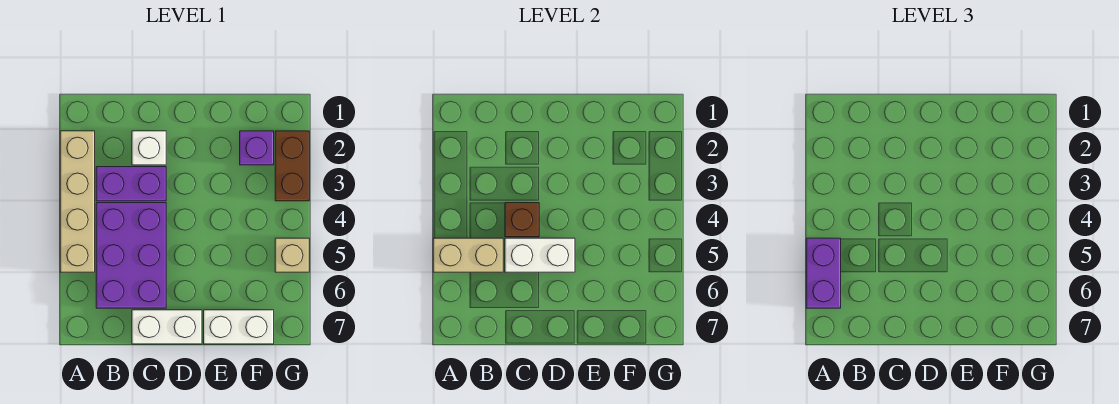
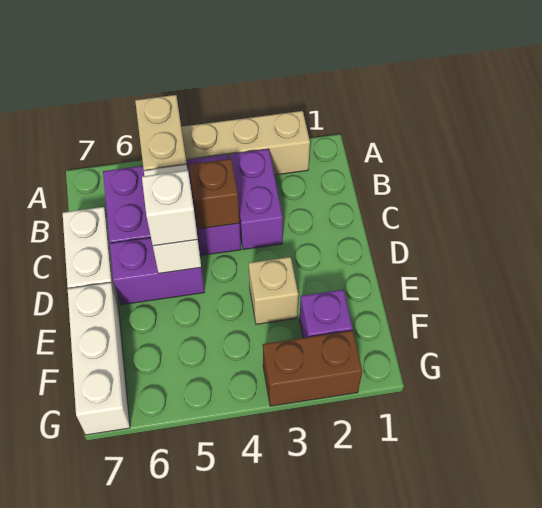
purple brick A5:A6 level 3 -> purple brick D5:D6 level 1
white brick C2 level 1 -> white brick D5 level 3
white brick E7:F7 level 1 -> white brick E7:G7 level 1
tan brick G5 level 1 -> tan brick E3 level 1

